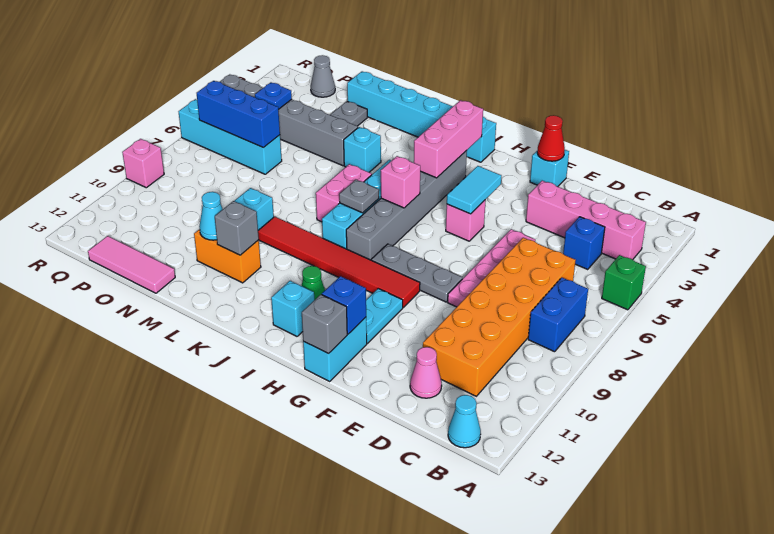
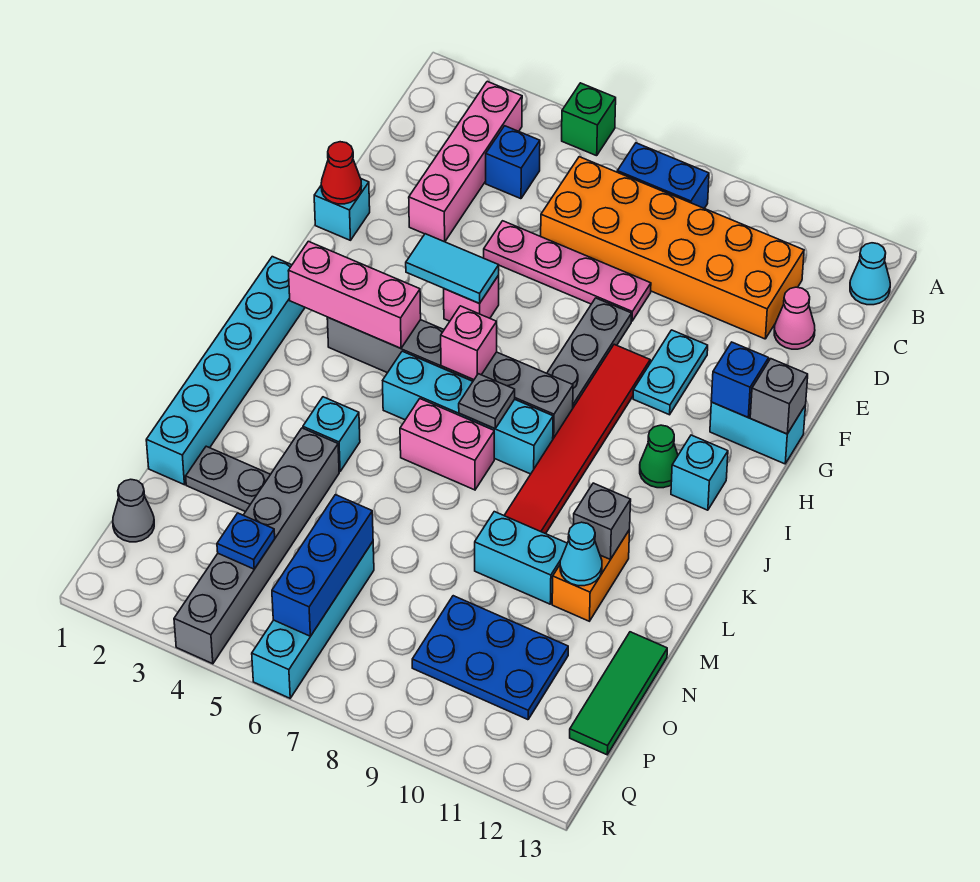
cyan plate G10:G11 level 1 -> cyan plate F10:G10 level 1
pink tile N13:P13 level 1 -> green tile N13:P13 level 1
none -> blue plate O9:P11 level 1
pink brick R9 level 1 -> none

